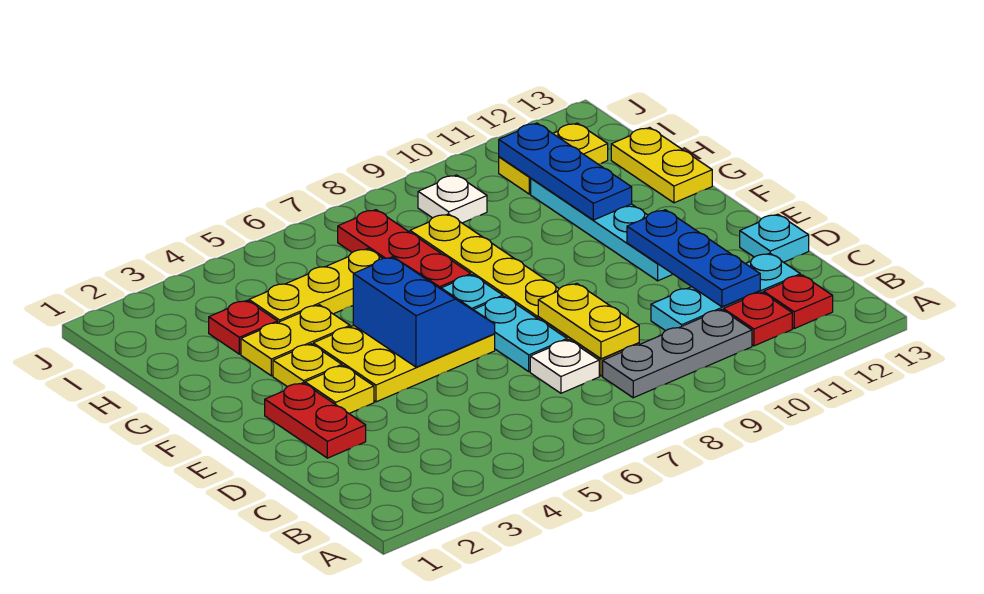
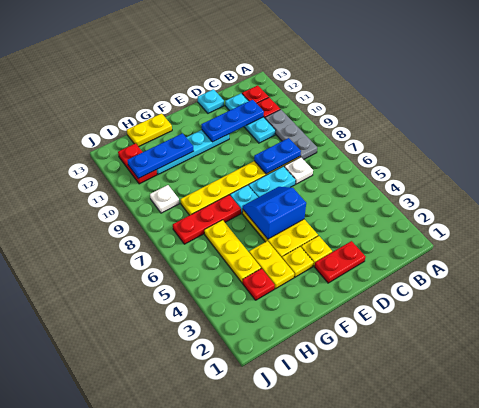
yellow plate C8:D8 level 2 -> blue plate C8:D8 level 2
yellow plate I11:I12 level 1 -> red plate I11:I12 level 1

